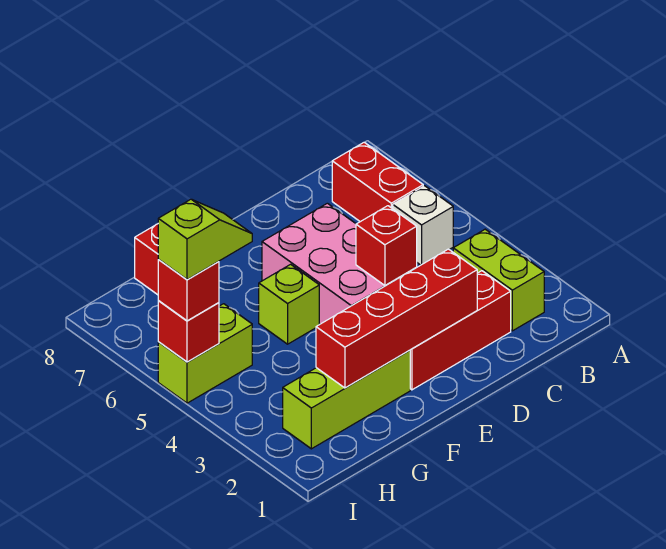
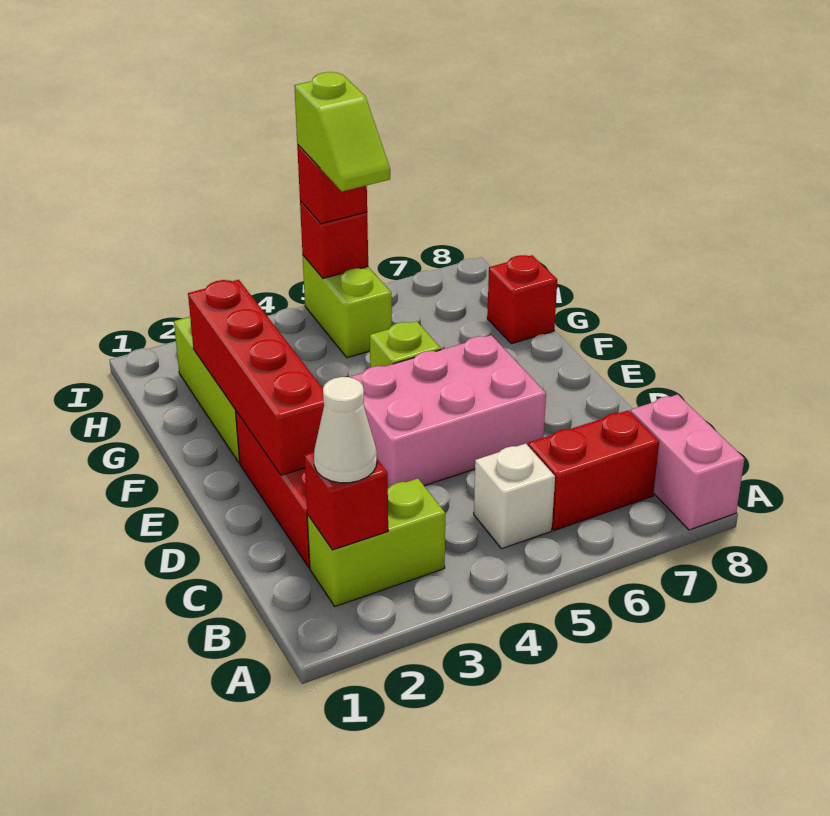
none -> pink brick A8:B8 level 1
none -> white cone B2 level 3
red brick D4 level 2 -> red brick B2 level 2

